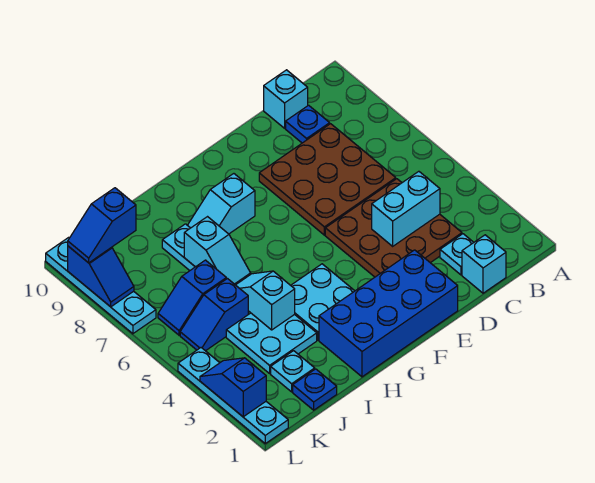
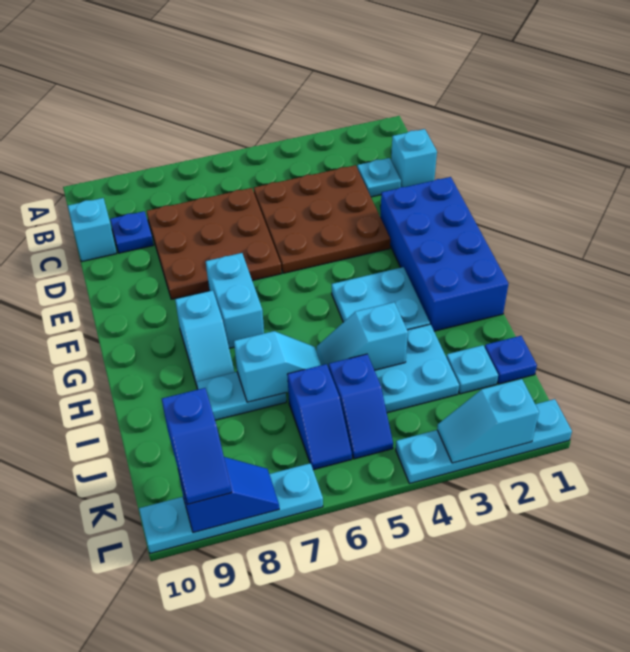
cyan brick C4:D4 level 2 -> cyan brick F7:G7 level 1
blue slope L2:L3 level 2 top 2 -> cyan slope L2:L3 level 2 top 2

